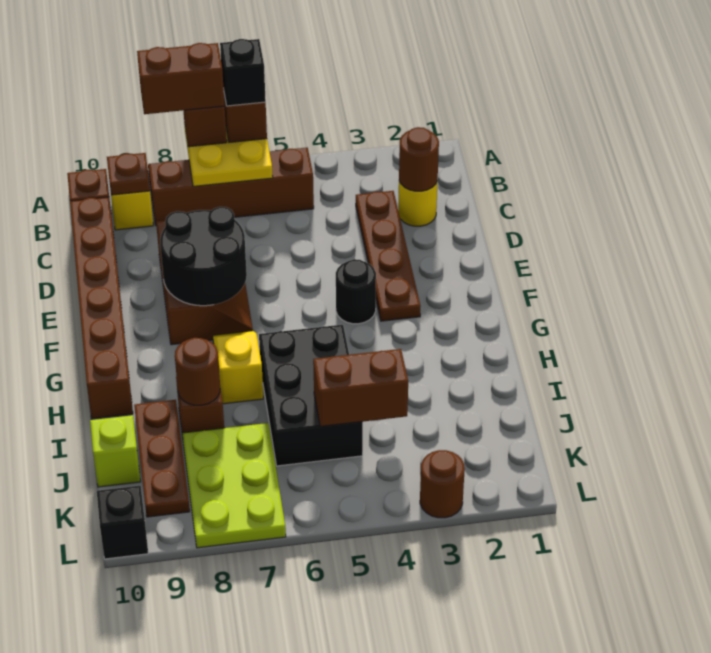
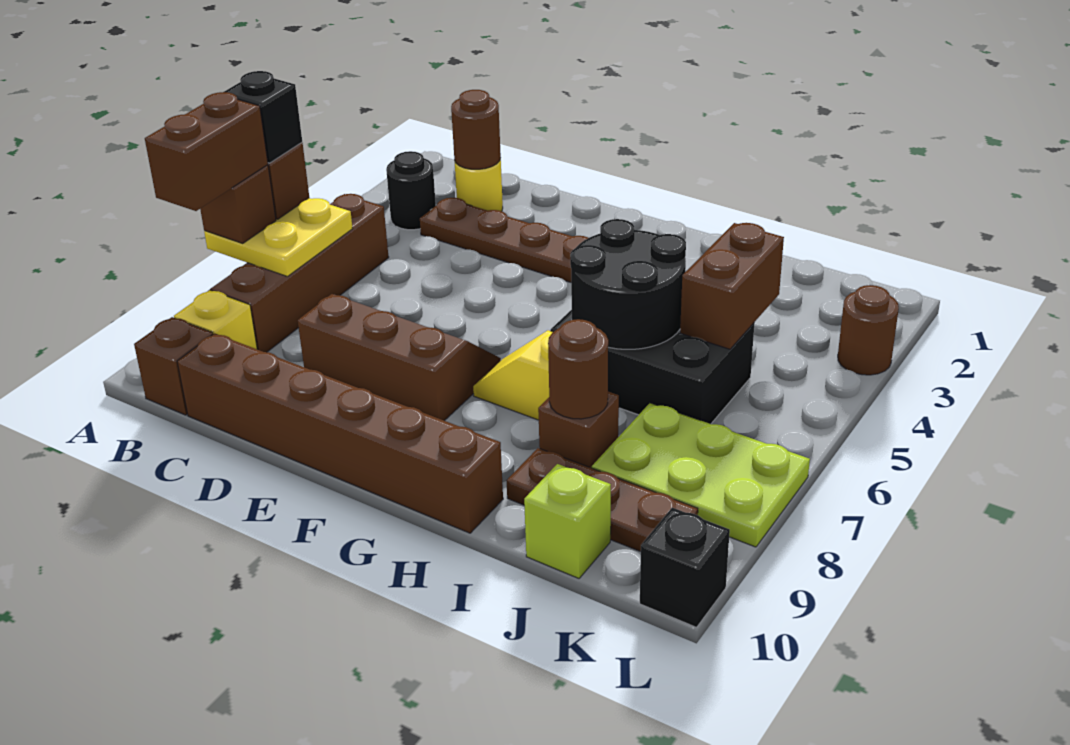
brown plate B9 level 2 -> none
black round brick E7:F8 level 2 -> black round brick H5:I6 level 2
black round brick F4 level 1 -> black round brick B3 level 1

